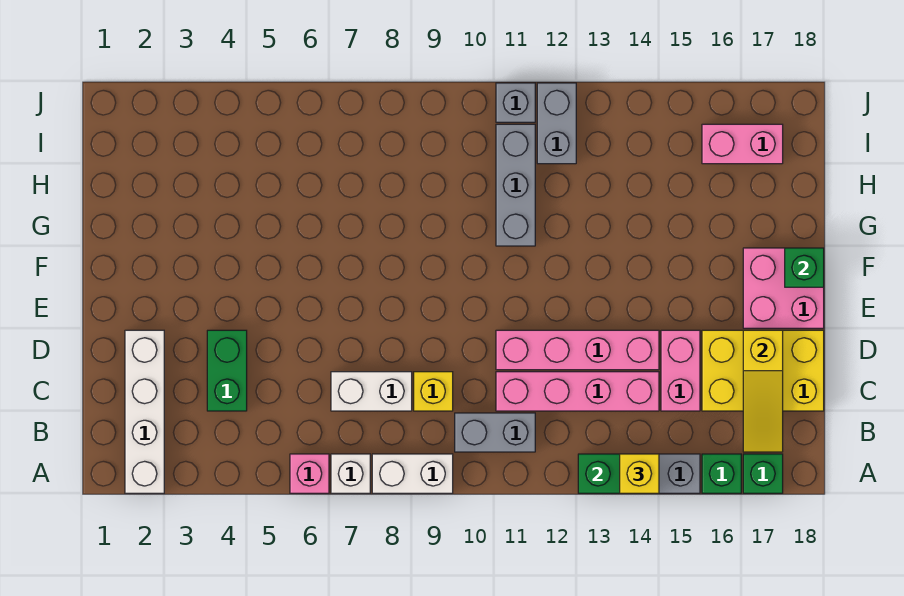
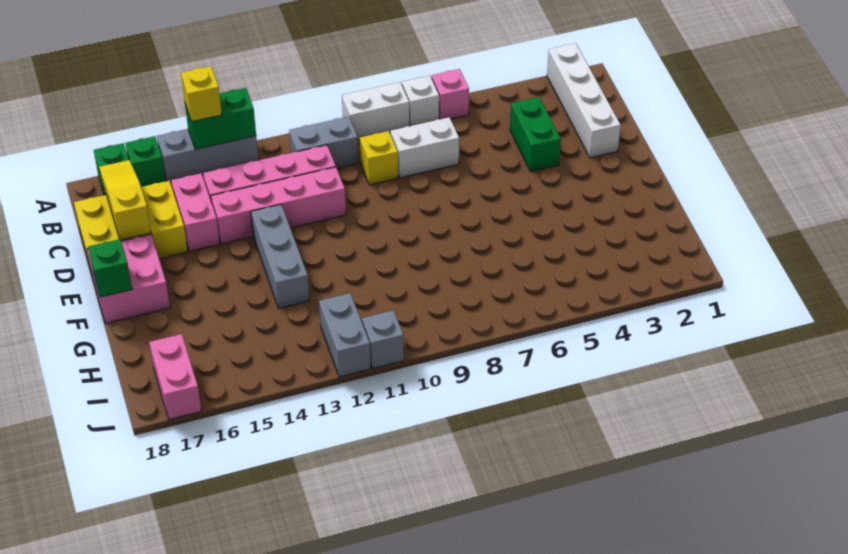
grey brick G11:I11 level 1 -> grey brick E13:G13 level 1
pink brick I16:I17 level 1 -> pink brick I17:J17 level 1

